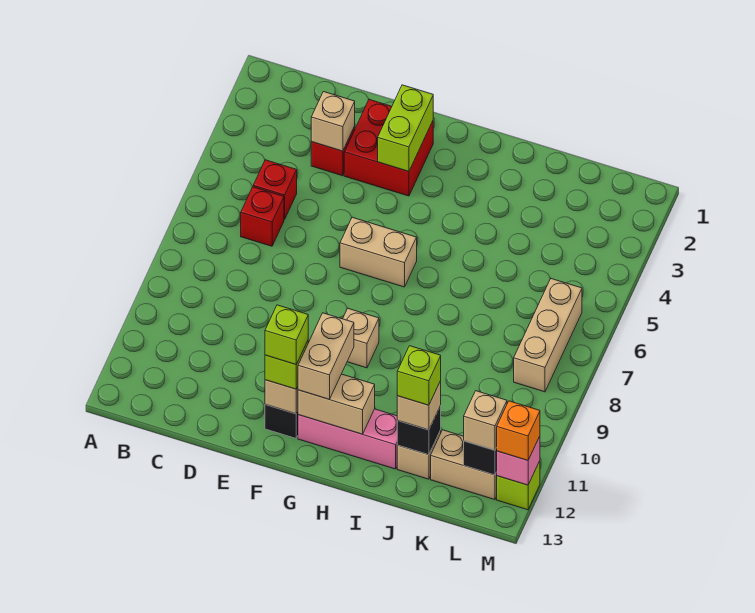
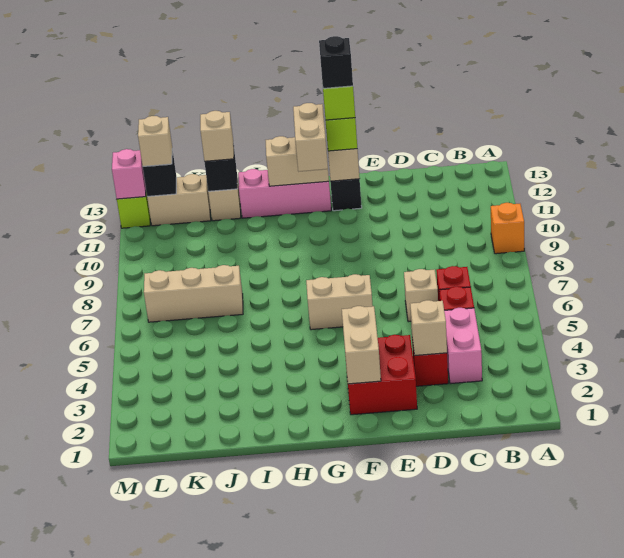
none -> pink brick C3:C4 level 1
lime brick F2:F3 level 2 -> tan brick F2:F3 level 2
none -> black brick F12 level 5
tan brick G9 level 1 -> tan brick D6 level 1
lime brick J12 level 4 -> none
tan brick L6:L8 level 1 -> tan brick J7:L7 level 1
orange brick M12 level 3 -> orange brick A9 level 1

